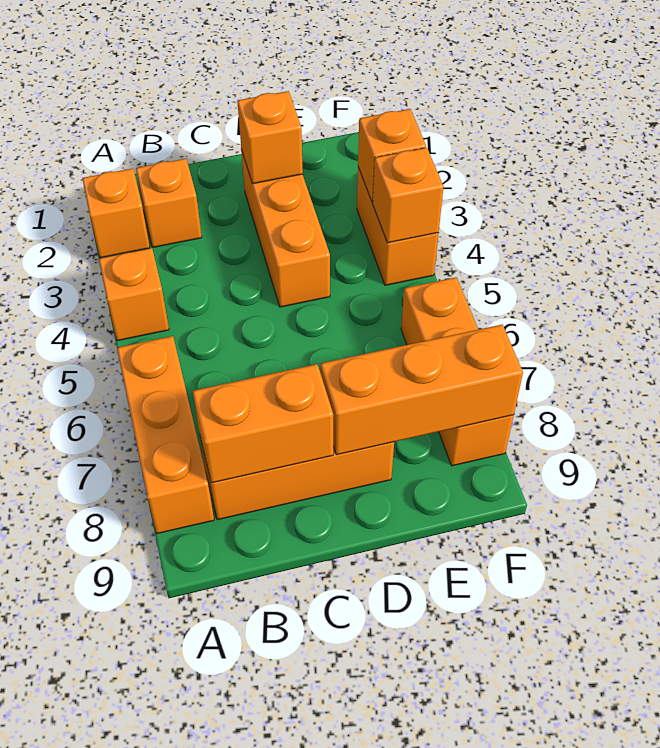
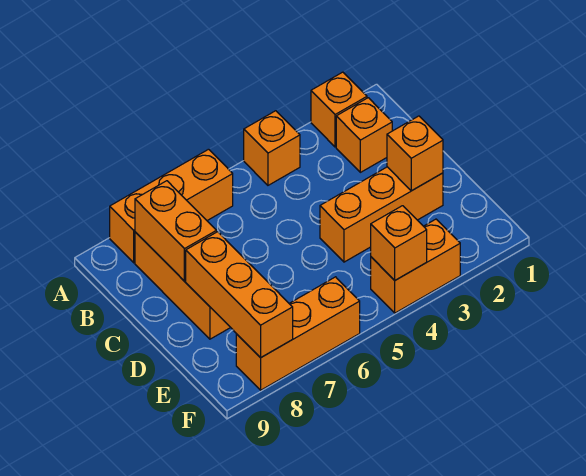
orange brick F3 level 2 -> none

